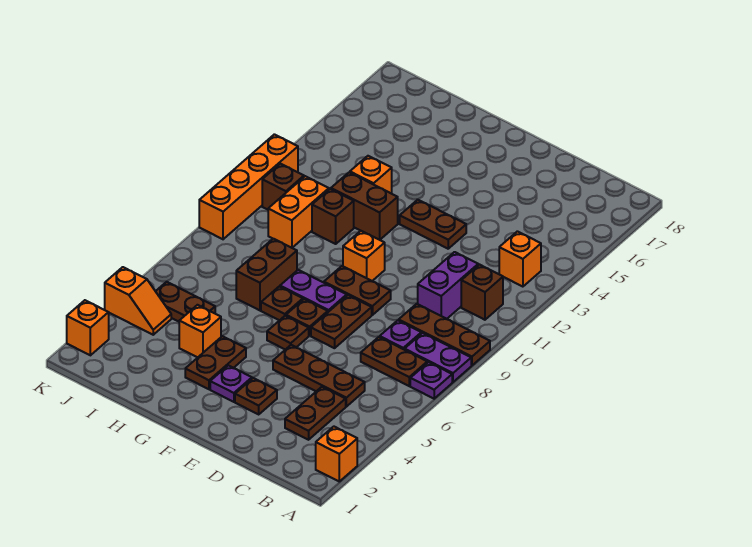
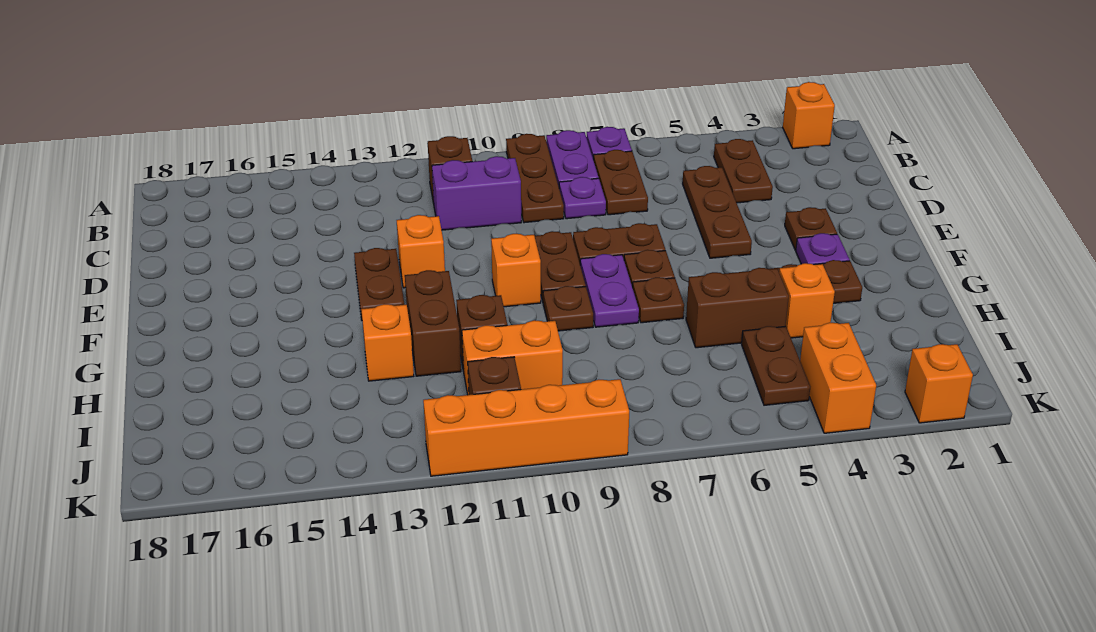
orange brick B13 level 1 -> orange brick E12 level 1
brown plate C3:C4 level 1 -> brown plate B4:C4 level 1
brown plate F6 level 1 -> brown plate G9 level 1
brown brick H7:H8 level 1 -> brown brick H5:H6 level 1
orange slope J4:K4 level 1 top K -> orange brick J4:K4 level 1

